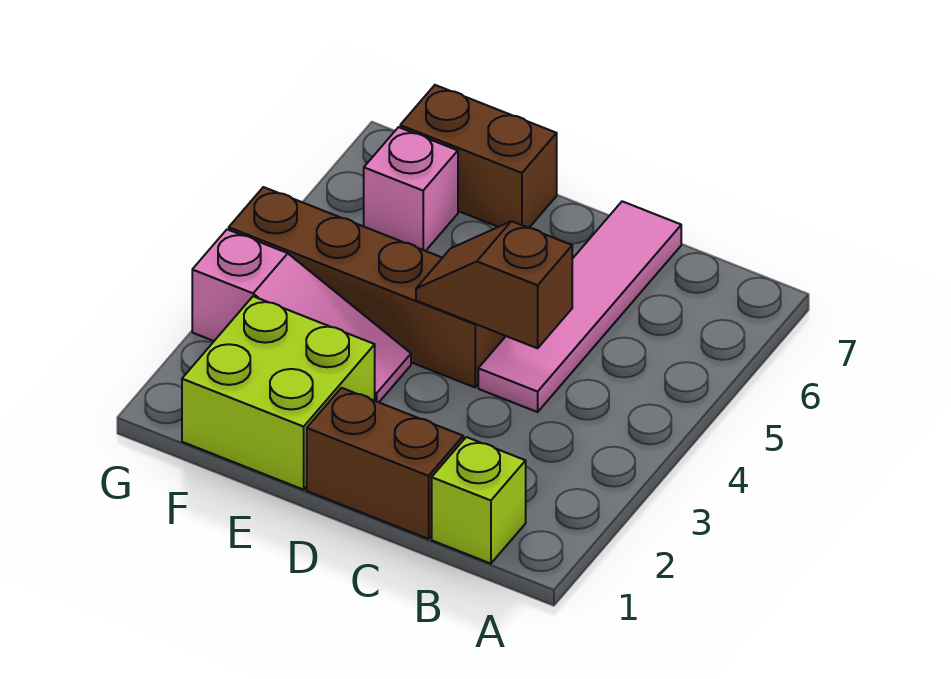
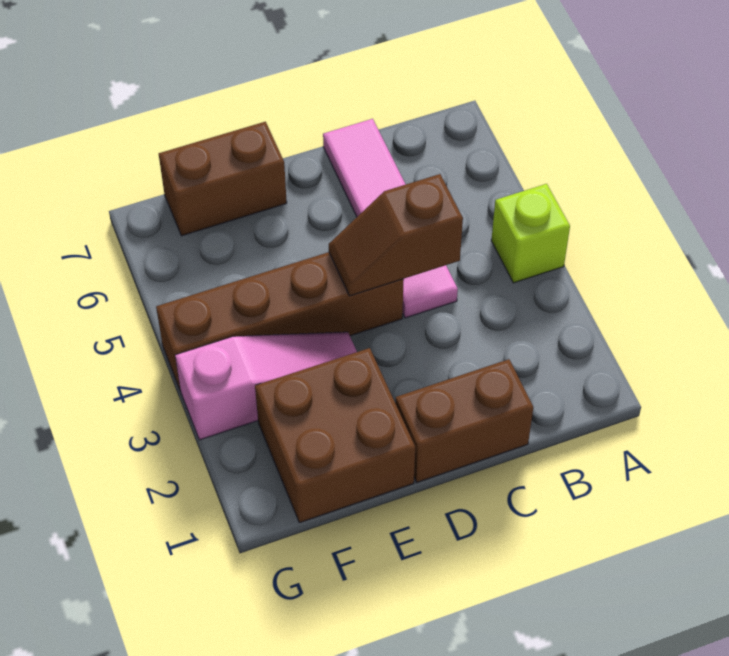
lime brick B1 level 1 -> lime brick A4 level 1
lime brick E1:F2 level 1 -> brown brick E1:F2 level 1
pink brick F6 level 1 -> none

